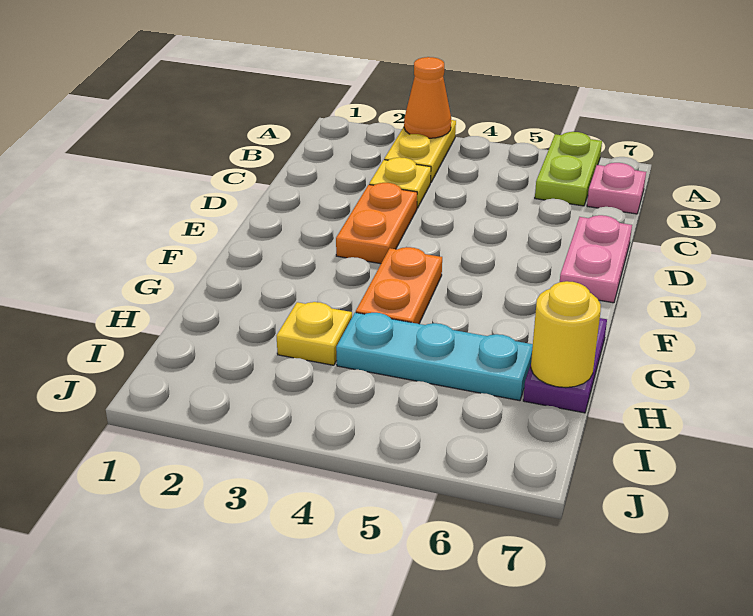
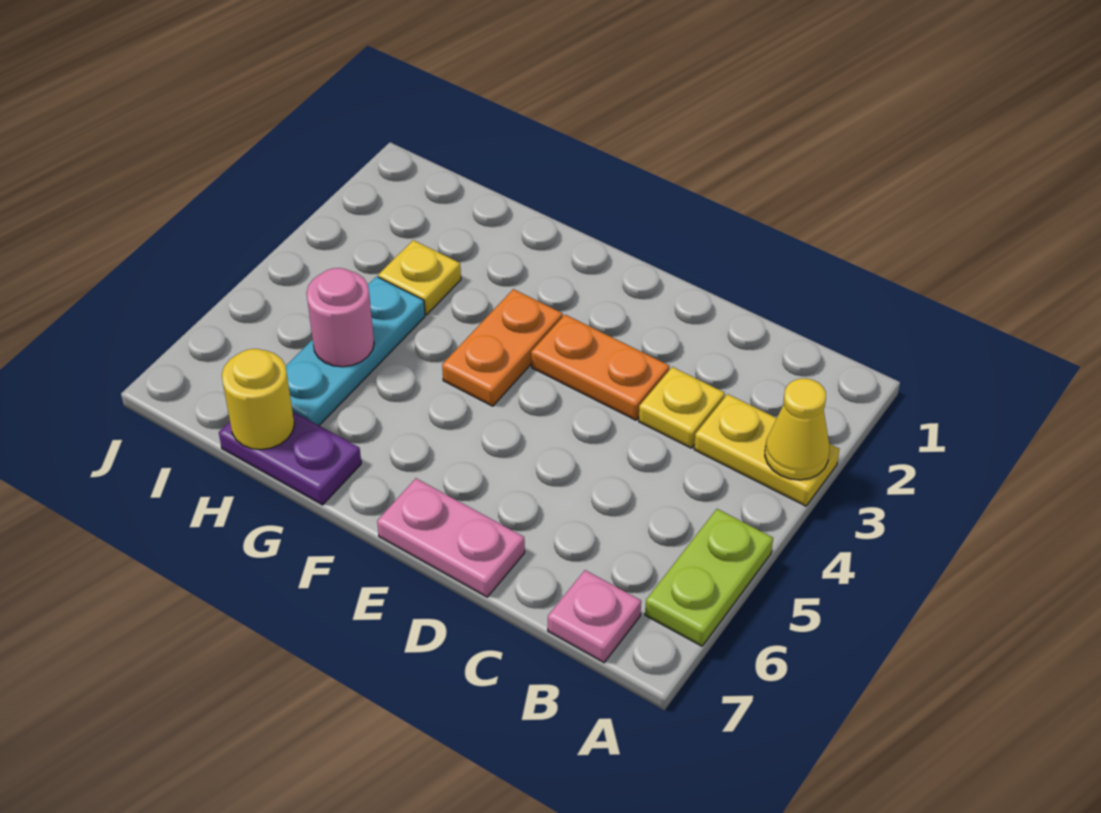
orange cone A3 level 2 -> yellow cone A3 level 2
lime plate A6:B6 level 1 -> lime plate A5:A6 level 1
orange plate F4:G4 level 1 -> orange plate F3:F4 level 1
none -> pink round brick H5 level 2

